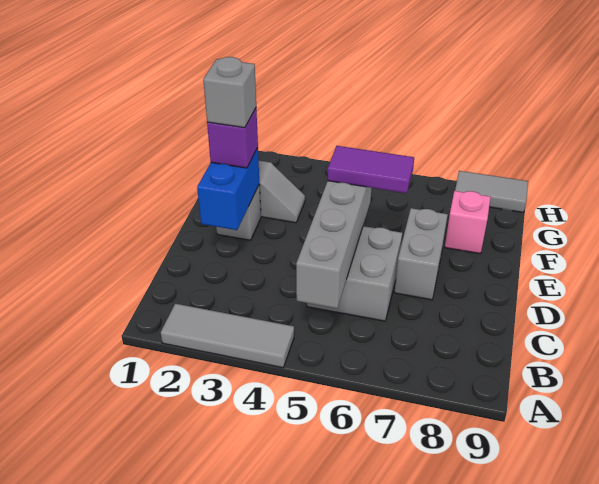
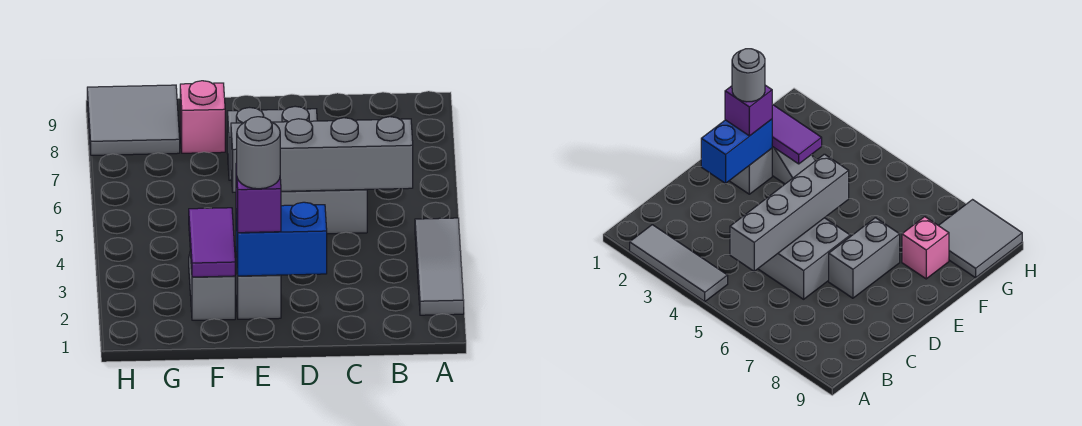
grey brick E2 level 4 -> grey round brick E2 level 4
purple tile E5:E6 level 3 -> purple tile F2:F3 level 2
grey tile H8:H9 level 1 -> grey tile G8:H9 level 1

